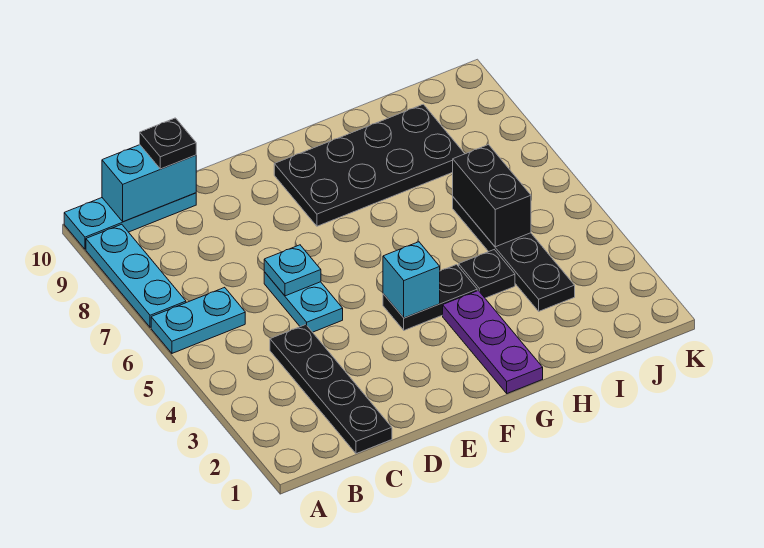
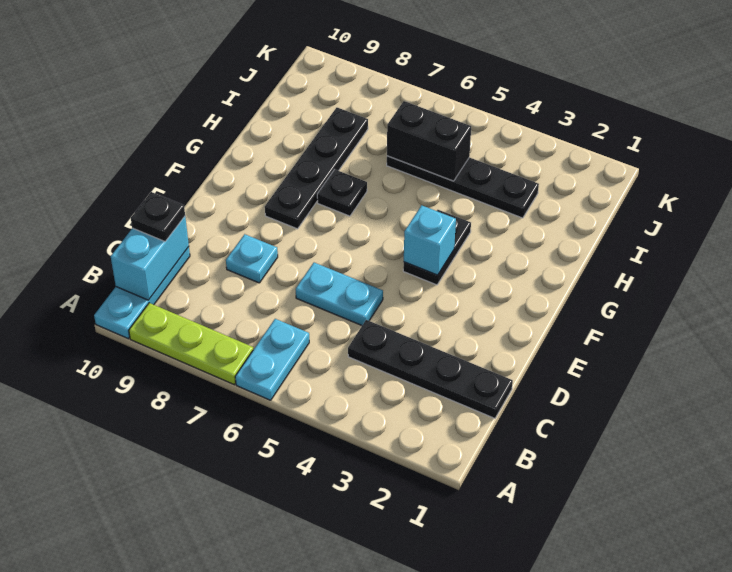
cyan plate A7:A9 level 1 -> lime plate A7:A9 level 1
cyan plate D6 level 2 -> cyan plate D8 level 1
black plate F8:I9 level 1 -> black plate F8:I8 level 1
purple plate G1:G3 level 1 -> none
black plate H4 level 1 -> black plate G7 level 1

